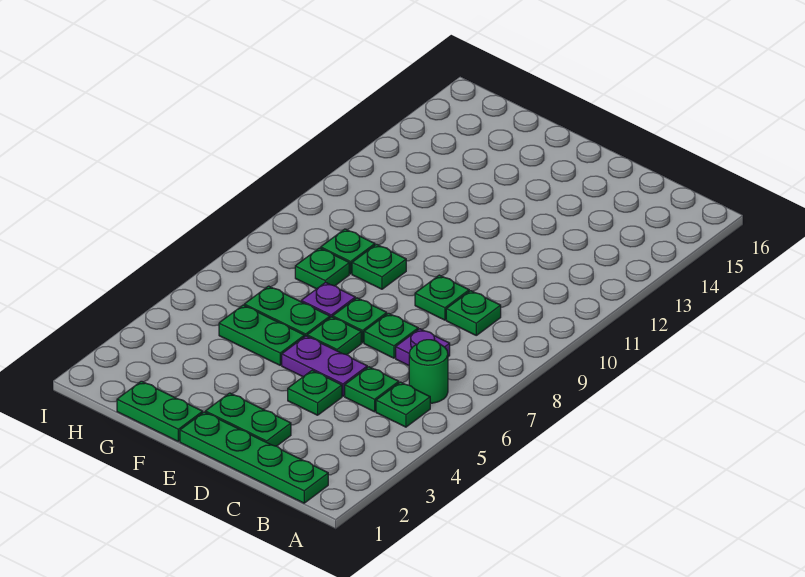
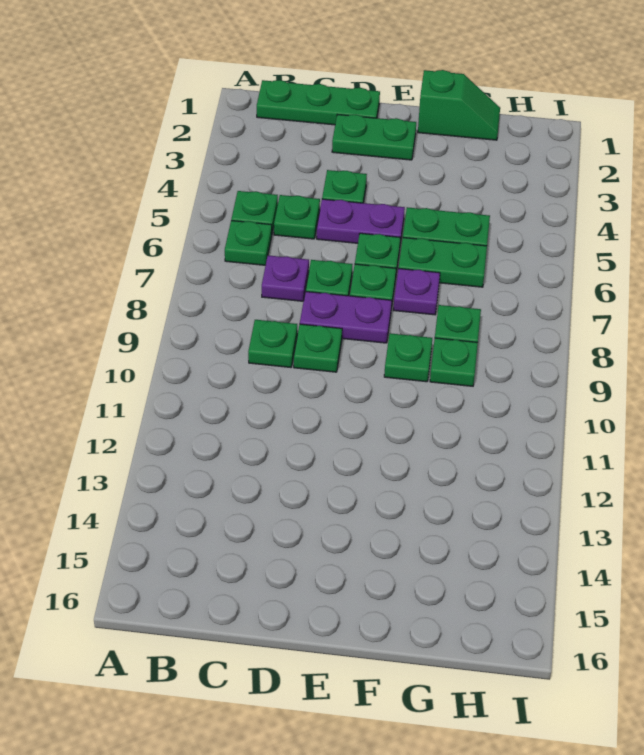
green plate B1:E1 level 1 -> green plate B1:D1 level 1
green round brick B6 level 1 -> green plate B6 level 1
none -> purple plate D8:E8 level 1
green plate F1:G1 level 1 -> green slope F1:G1 level 1 top F

